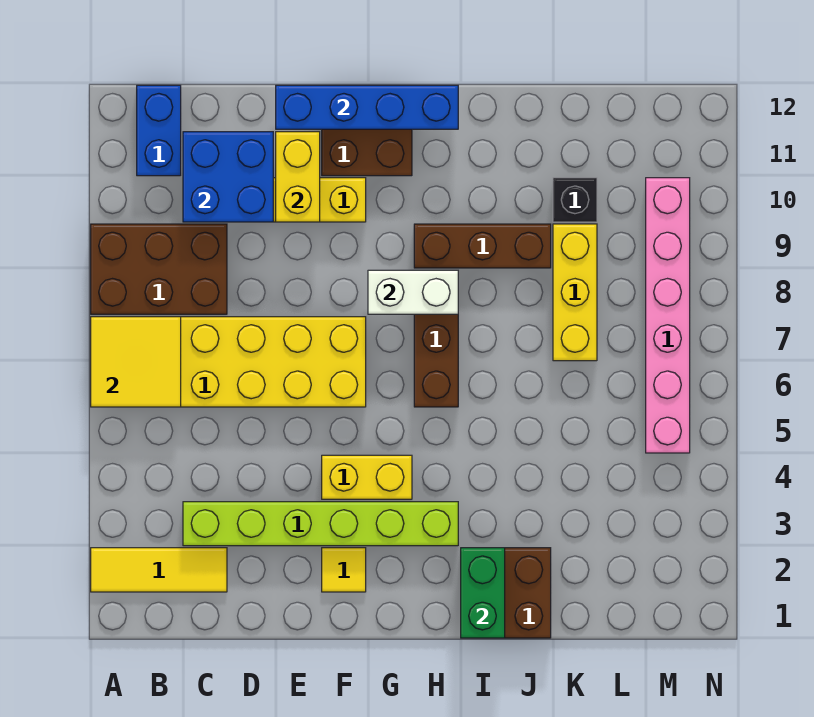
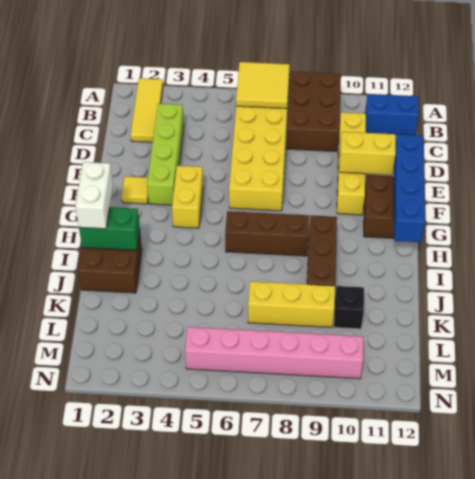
lime brick C3:H3 level 1 -> lime brick C3:F3 level 1
blue brick C10:D11 level 2 -> none
white brick G8:H8 level 2 -> white brick H1:I1 level 3

